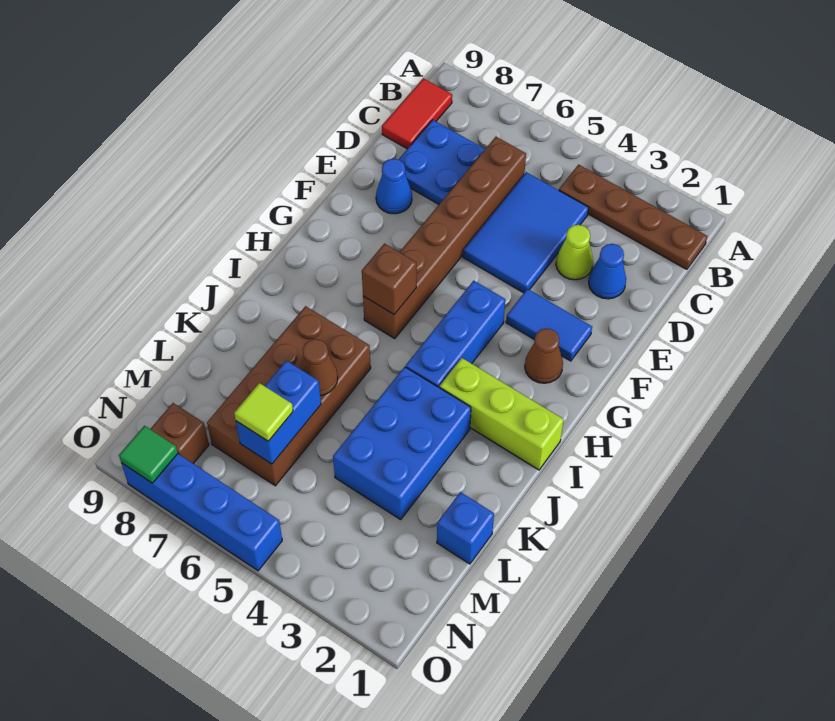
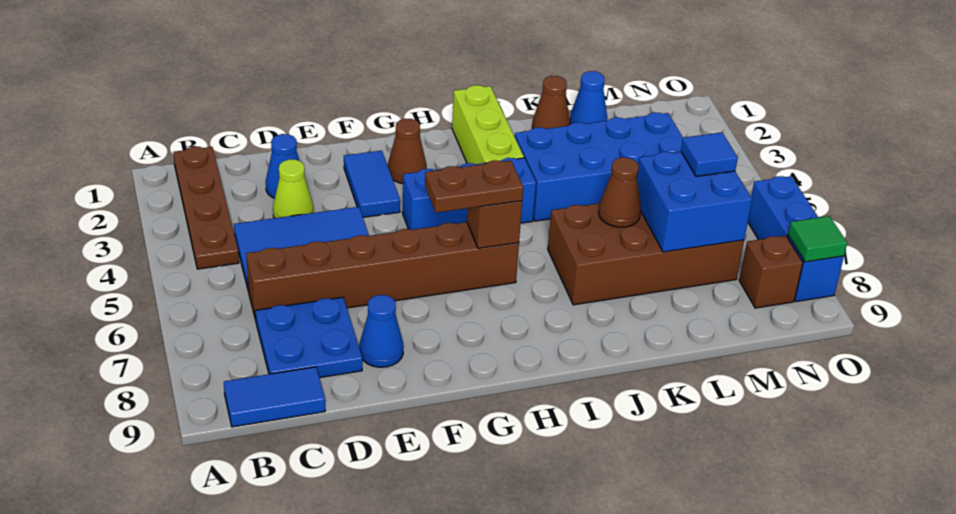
red tile B9:C9 level 1 -> blue tile B9:C9 level 1
none -> brown plate G6:H6 level 3
blue brick J3:L4 level 1 -> blue brick J3:M4 level 1
none -> brown cone K1 level 1
blue brick L1 level 1 -> blue cone L1 level 1
blue brick L6:M6 level 2 -> blue brick L6:M7 level 2
lime tile M6 level 3 -> blue tile M6 level 3
blue brick O5:O8 level 1 -> blue brick O6:O8 level 1

